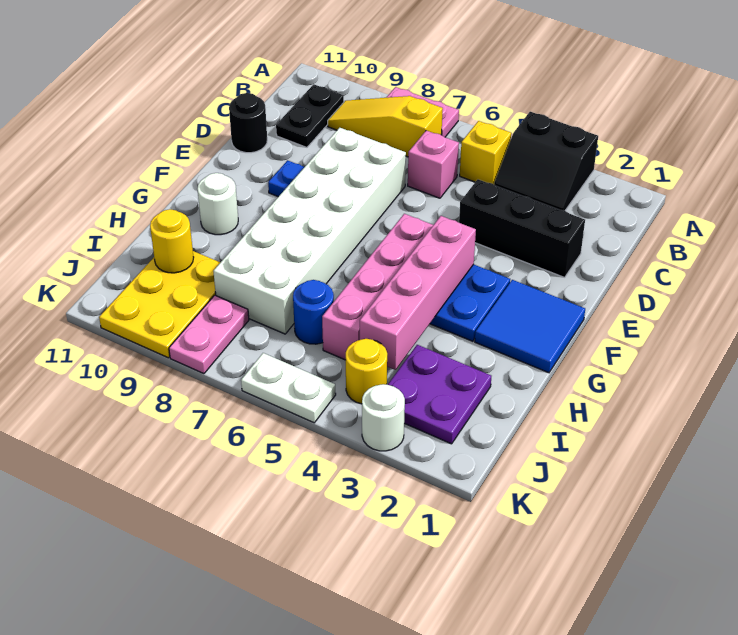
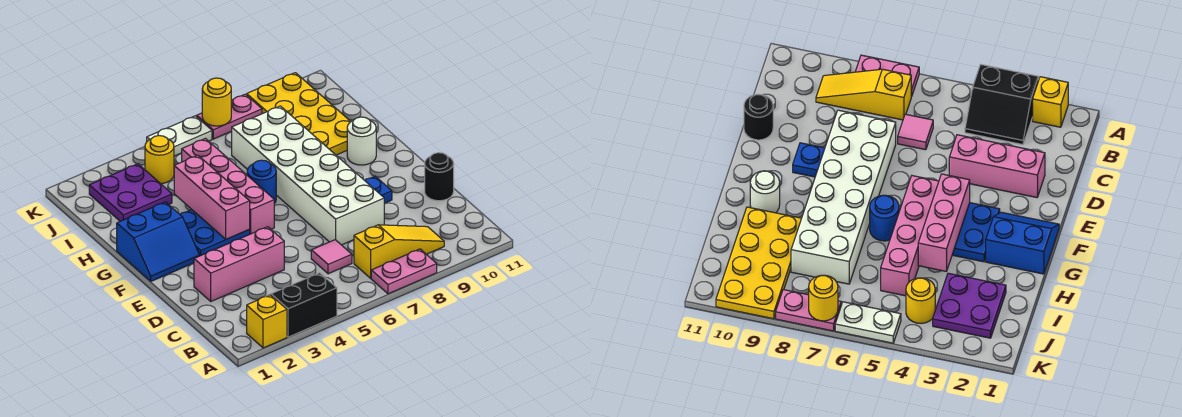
yellow brick B5 level 1 -> yellow brick A2 level 1
black plate B10:C10 level 1 -> none
pink brick C6 level 1 -> pink tile C6 level 1
black brick D2:D4 level 1 -> pink brick D2:D4 level 1
blue tile F1:G2 level 1 -> blue slope F1:G2 level 1 top G
pink brick F4:I4 level 2 -> pink brick F4:H4 level 2
blue round brick I6 level 1 -> blue round brick G6 level 1
yellow plate I9:K10 level 1 -> yellow plate H9:K10 level 1
yellow round brick I10 level 2 -> yellow round brick K7 level 2
pink plate J8:K8 level 1 -> pink plate K7:K8 level 1
white round brick K3 level 1 -> none

